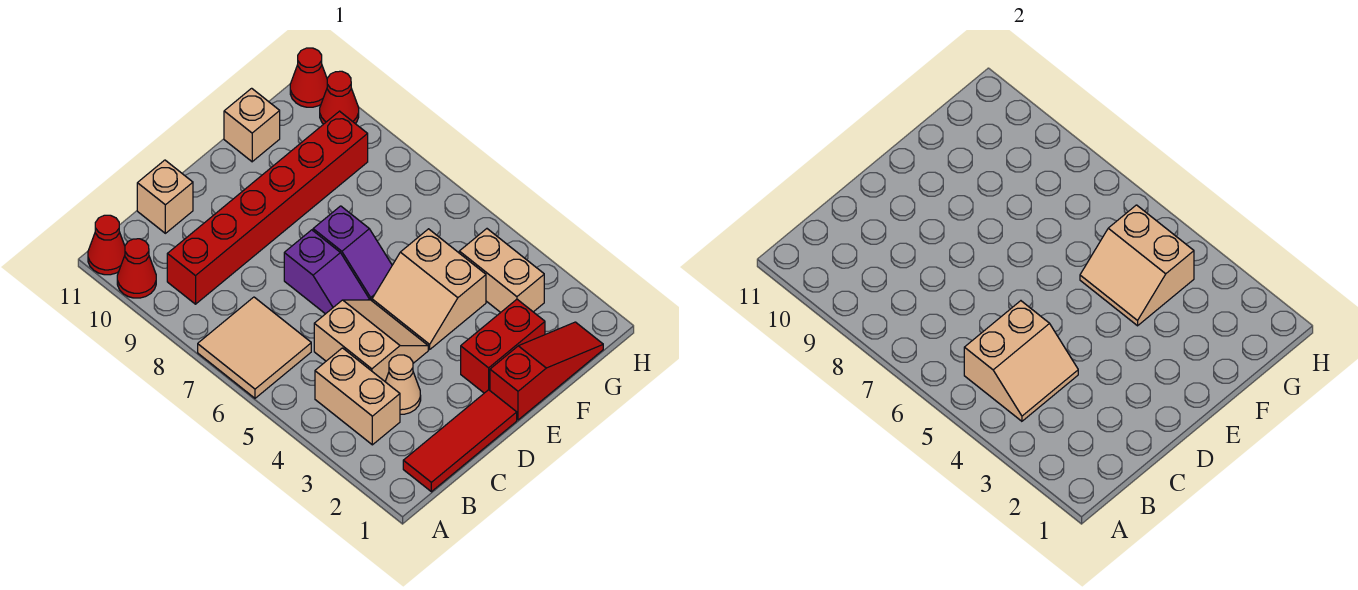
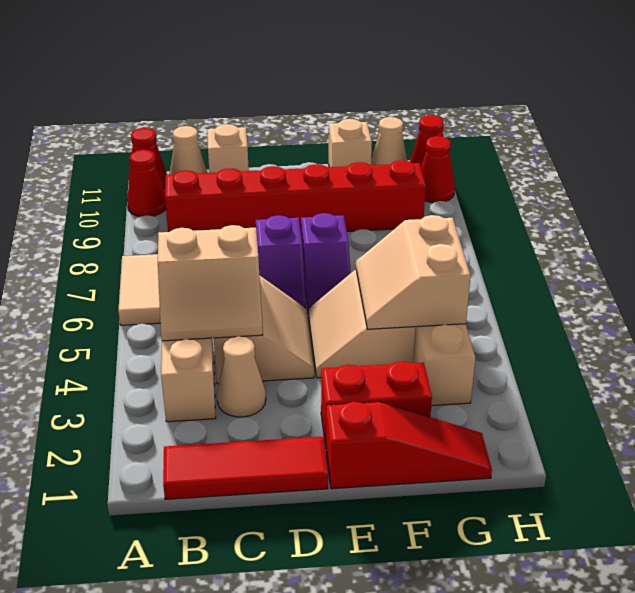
none -> tan cone B11 level 1
none -> tan cone G11 level 1

